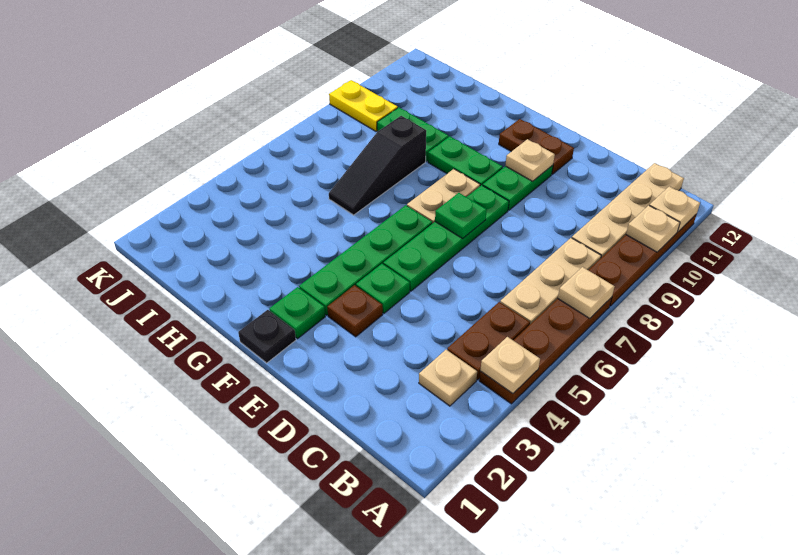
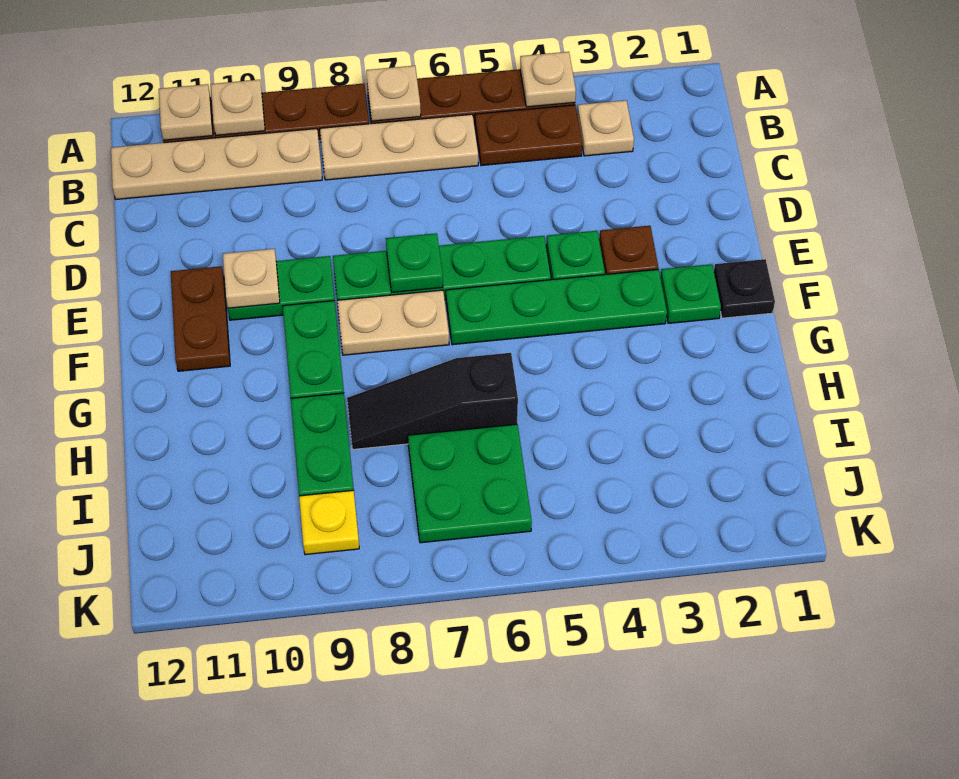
black slope H6:H8 level 1 top 8 -> black slope H6:H8 level 1 top 6
none -> green plate I6:J7 level 1
yellow plate J9:K9 level 1 -> yellow plate J9 level 1

